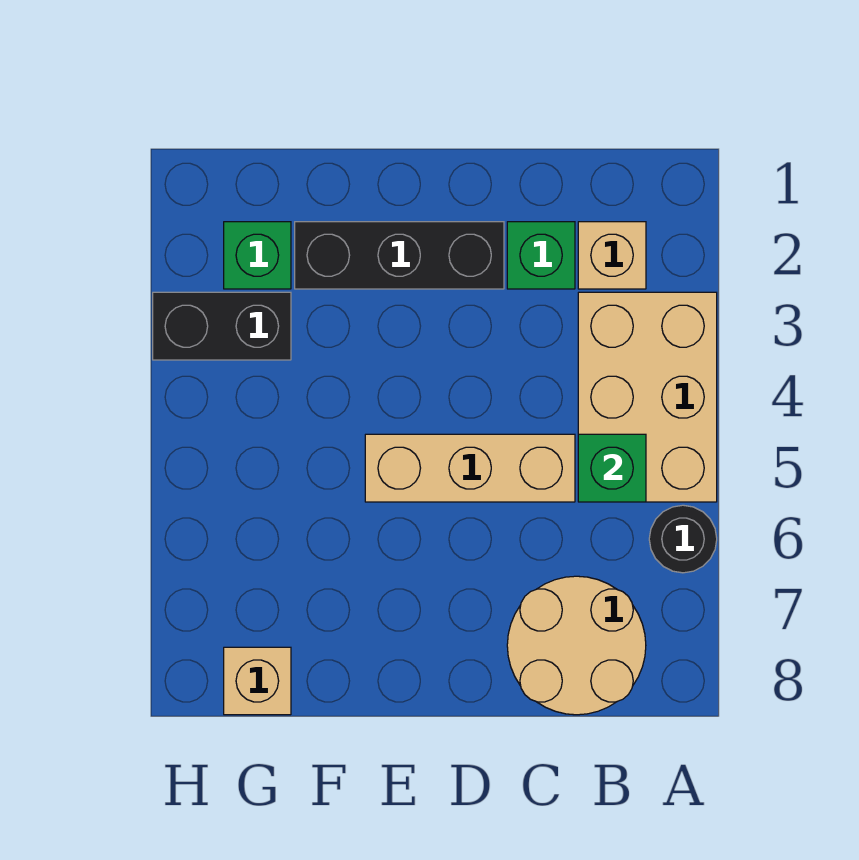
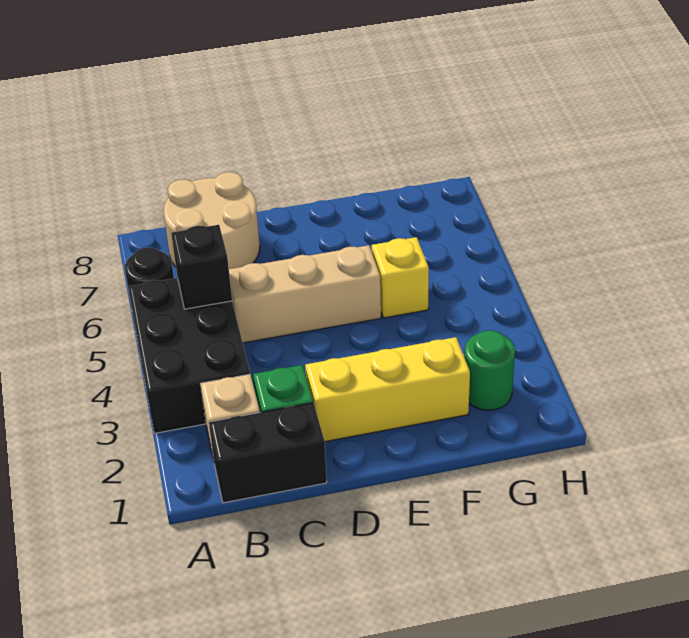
tan brick A3:B5 level 1 -> black brick A3:B5 level 1
green brick B5 level 2 -> black brick B5 level 2
black brick D2:F2 level 1 -> yellow brick D2:F2 level 1
none -> yellow brick F5 level 1
green brick G2 level 1 -> green round brick G2 level 1
black brick G3:H3 level 1 -> black brick B1:C1 level 1
tan brick G8 level 1 -> none

